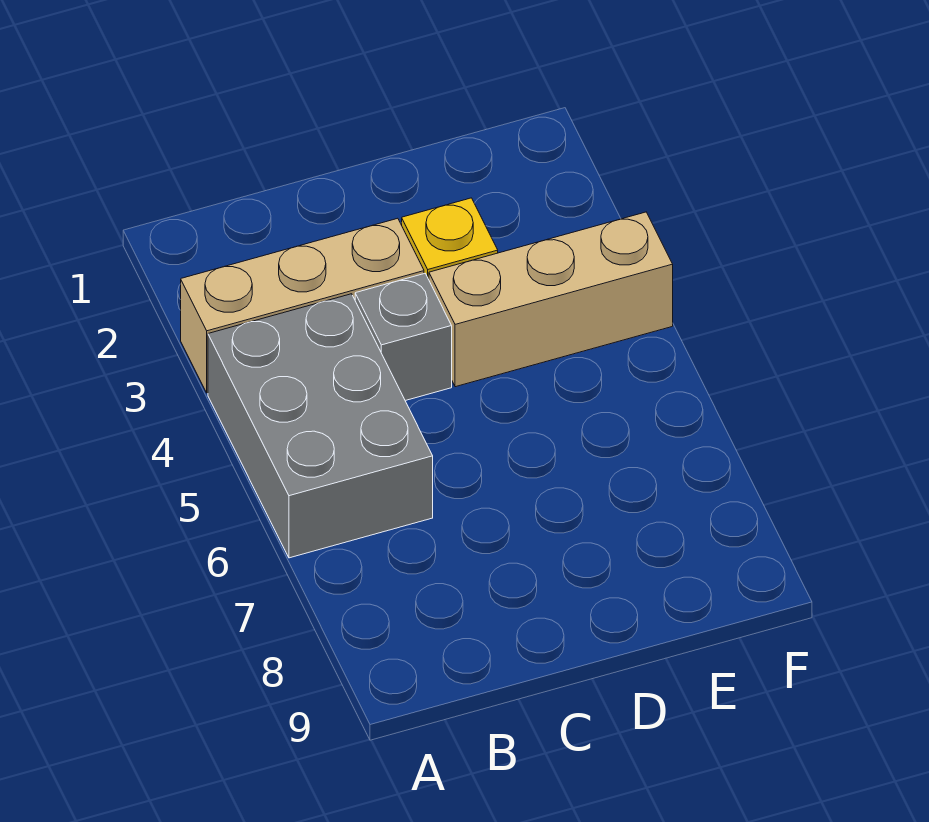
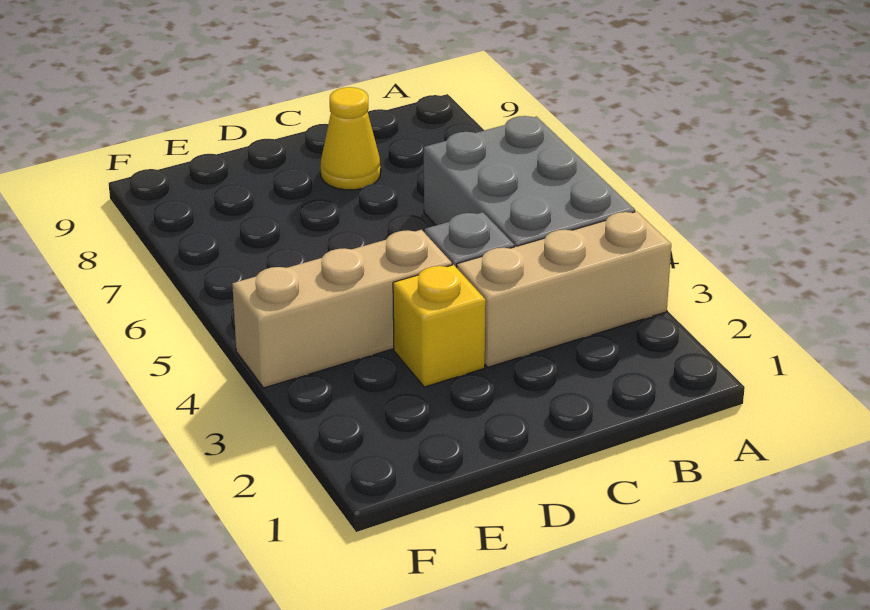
none -> yellow cone C8 level 1

